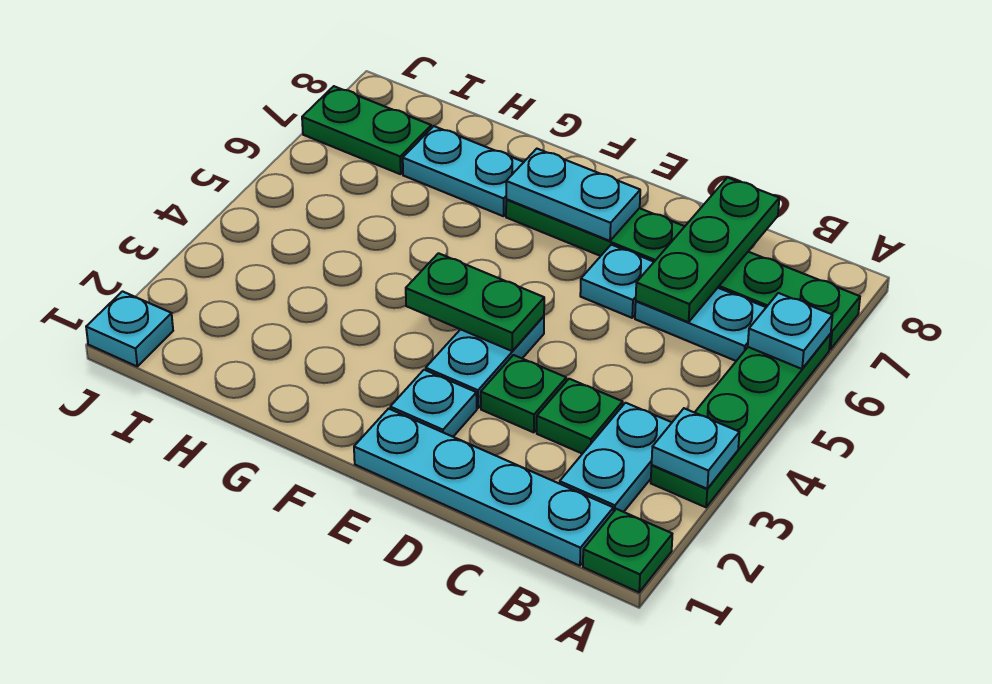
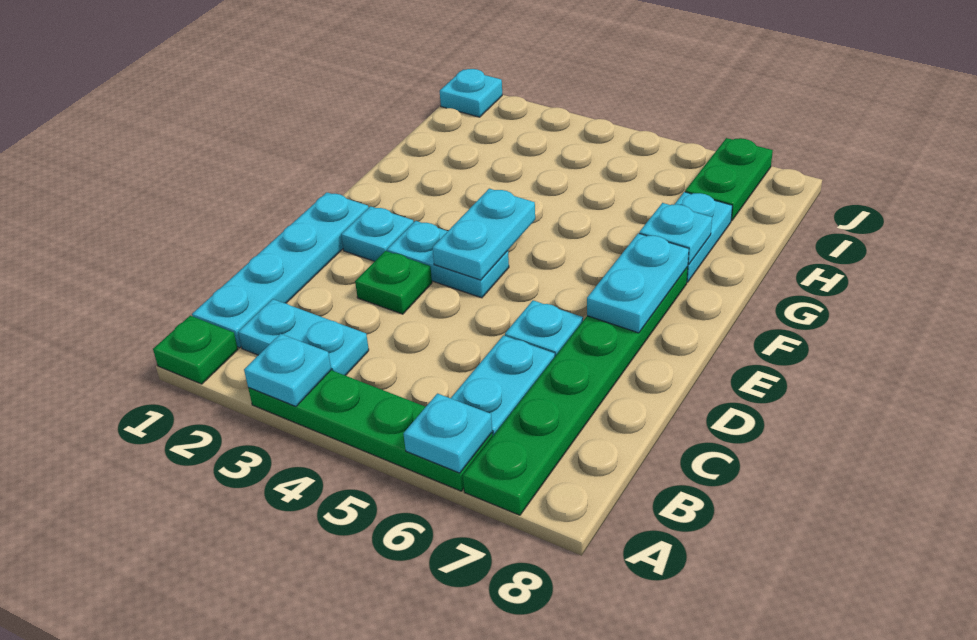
green plate C3 level 1 -> none
green plate C6:C8 level 2 -> none
green plate E4:F4 level 2 -> cyan plate E4:F4 level 2
none -> cyan plate G7 level 2

